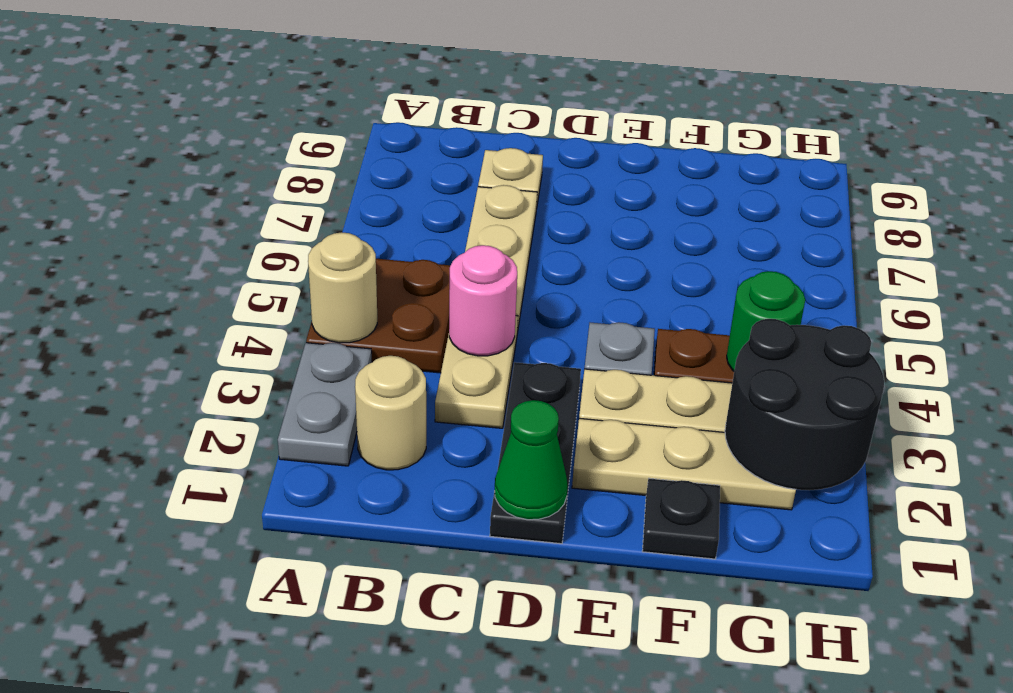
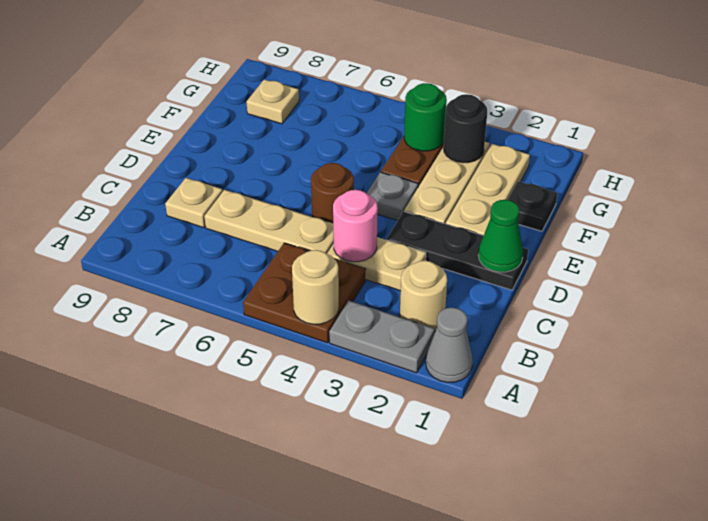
none -> grey cone A1 level 1
none -> brown round brick D5 level 1
black round brick G2:H3 level 2 -> black round brick G3 level 2
none -> tan plate G8 level 1

